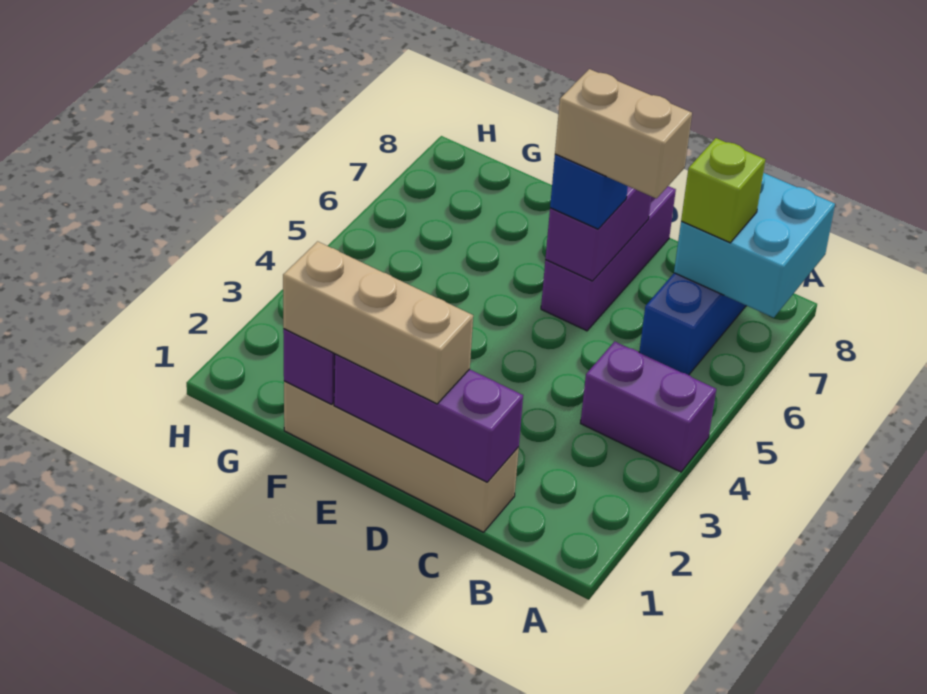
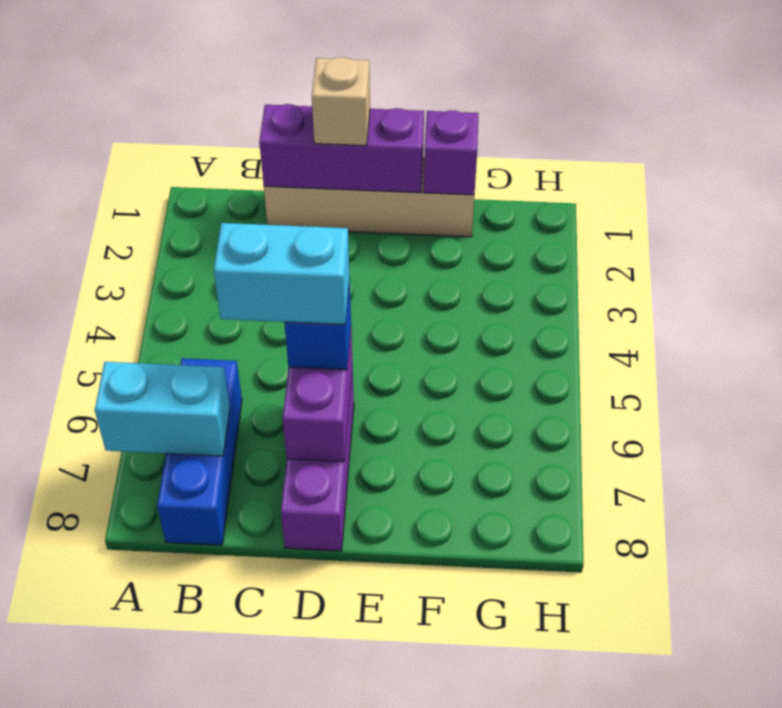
purple brick A4:B4 level 1 -> none
cyan brick A7:B8 level 2 -> cyan brick A7:B7 level 2
lime brick B7 level 3 -> none
tan brick C6:D6 level 4 -> cyan brick C6:D6 level 4
tan brick D1:F1 level 3 -> tan brick D1 level 3

